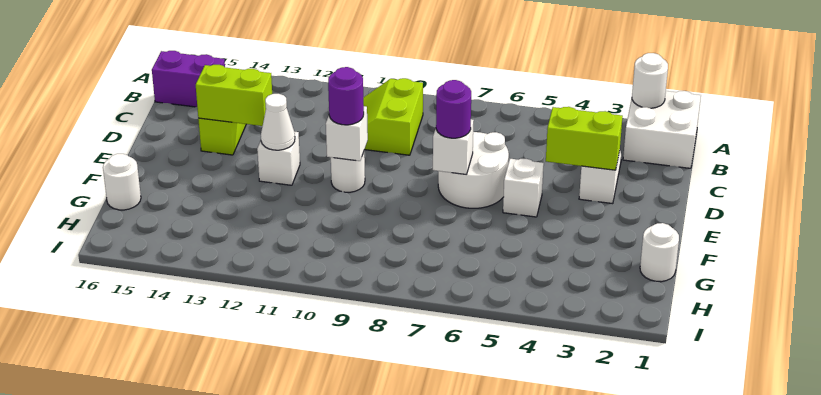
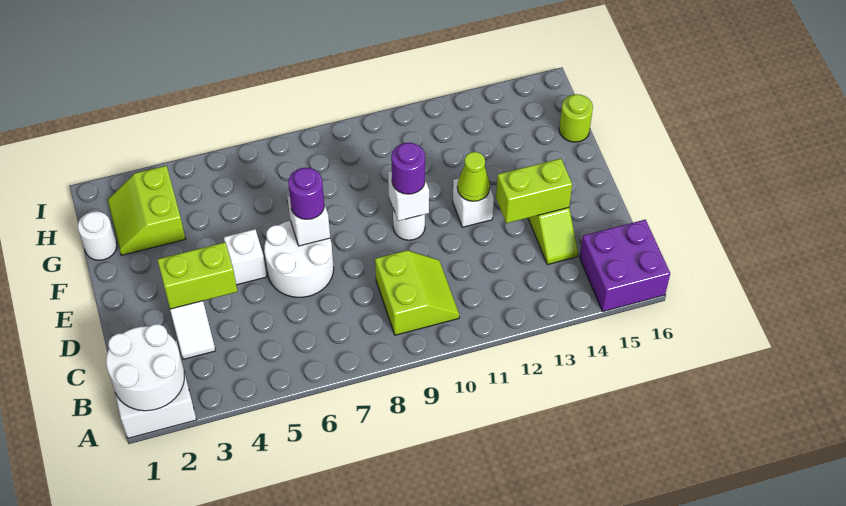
white round brick A2 level 2 -> white round brick A1:B2 level 2
purple brick B15:B16 level 1 -> purple brick A15:B16 level 1
white cone E12 level 2 -> lime cone E12 level 2
none -> lime slope G2:H3 level 1 top 3
white round brick G16 level 1 -> lime round brick G16 level 1

